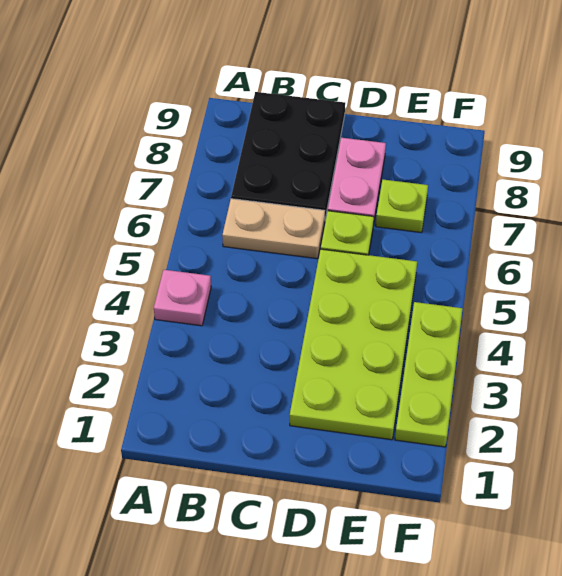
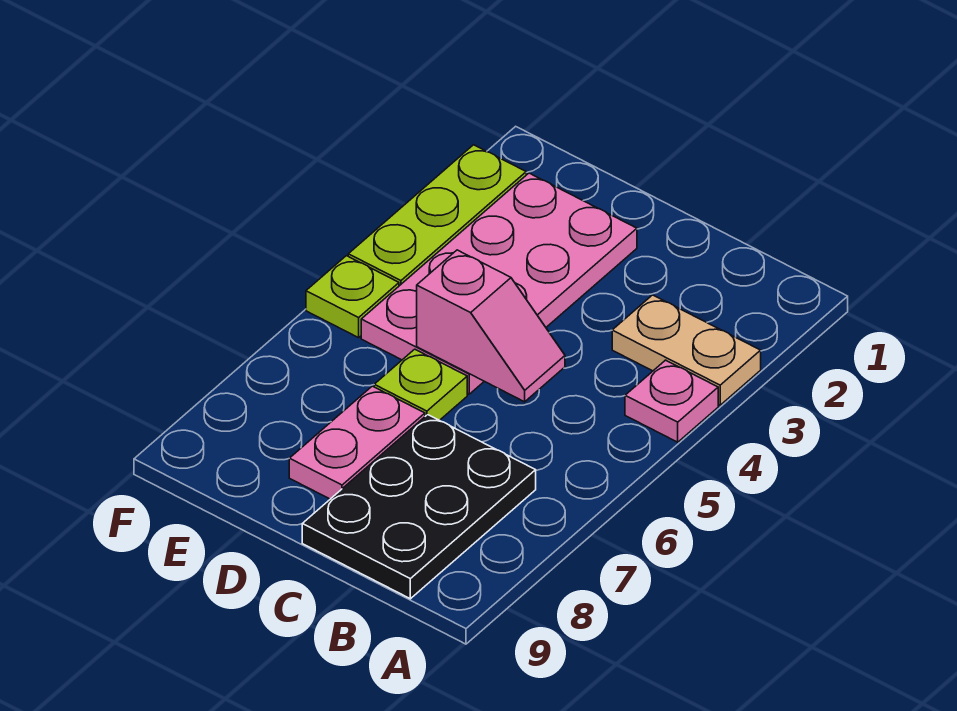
tan plate B6:C6 level 1 -> tan plate A3:B3 level 1
none -> pink slope C5:D5 level 2 top D
lime plate D2:E5 level 1 -> pink plate D2:E5 level 1
lime plate E7 level 1 -> lime plate F5 level 1

